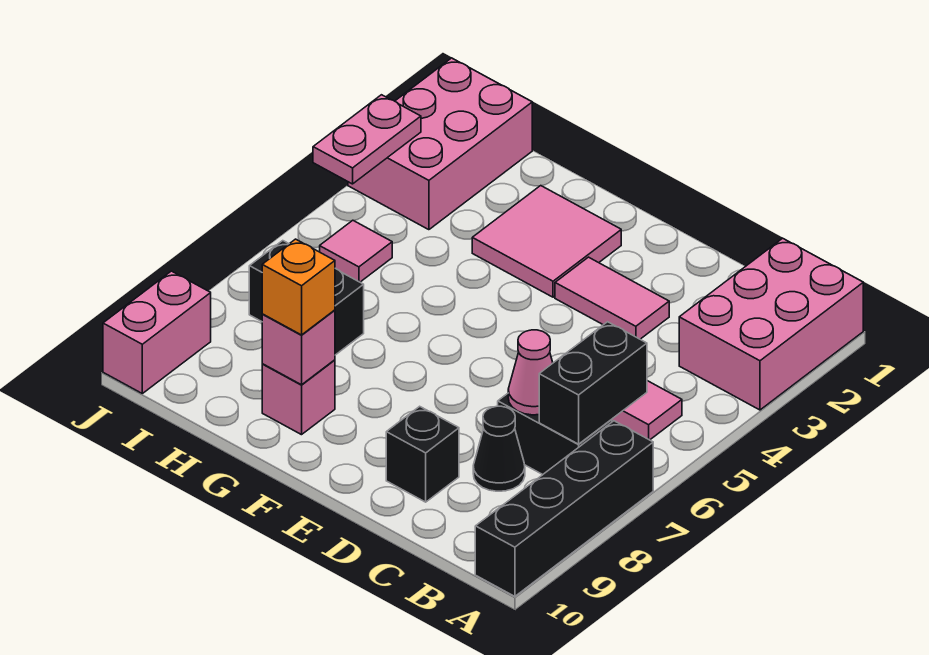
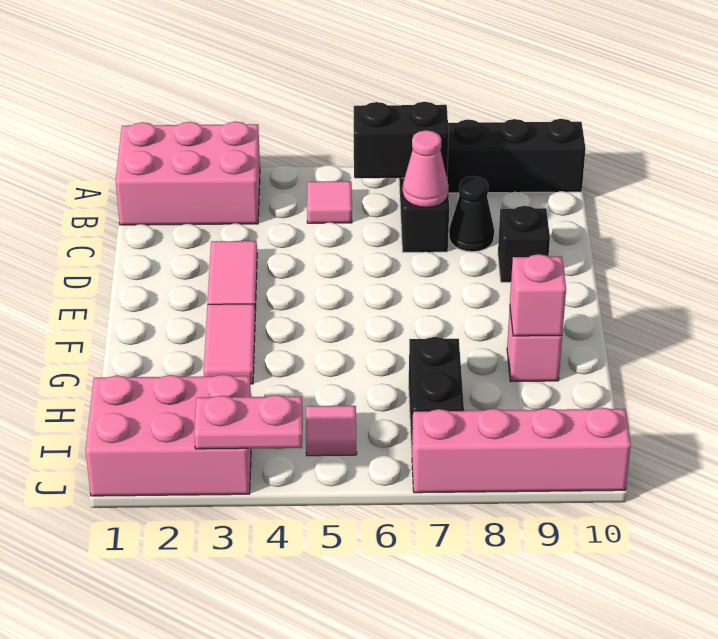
pink tile F2:G3 level 1 -> pink tile F3:G3 level 1
orange brick G9 level 3 -> none
pink brick J9:J10 level 1 -> pink brick J7:J10 level 1

